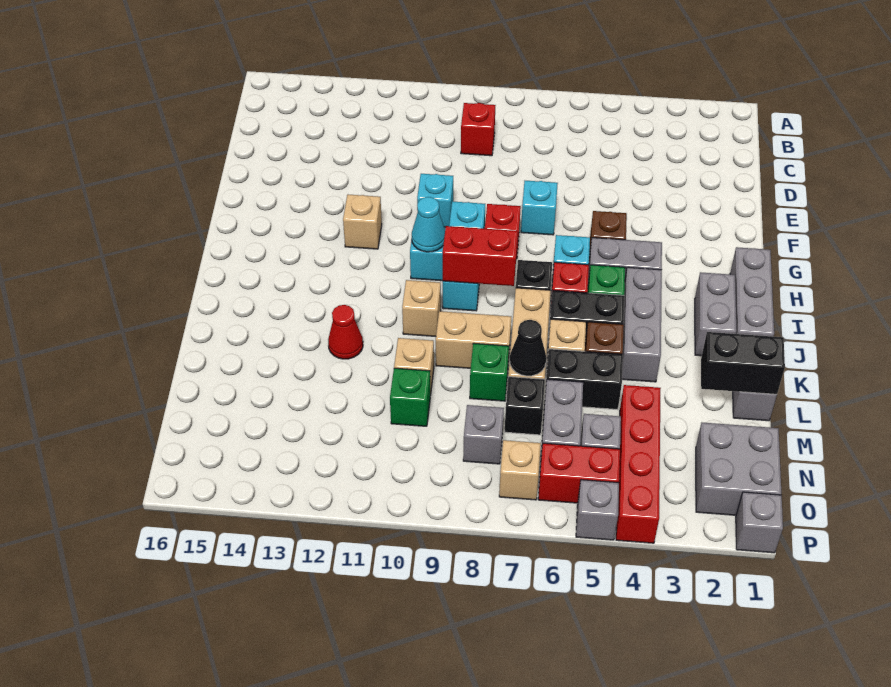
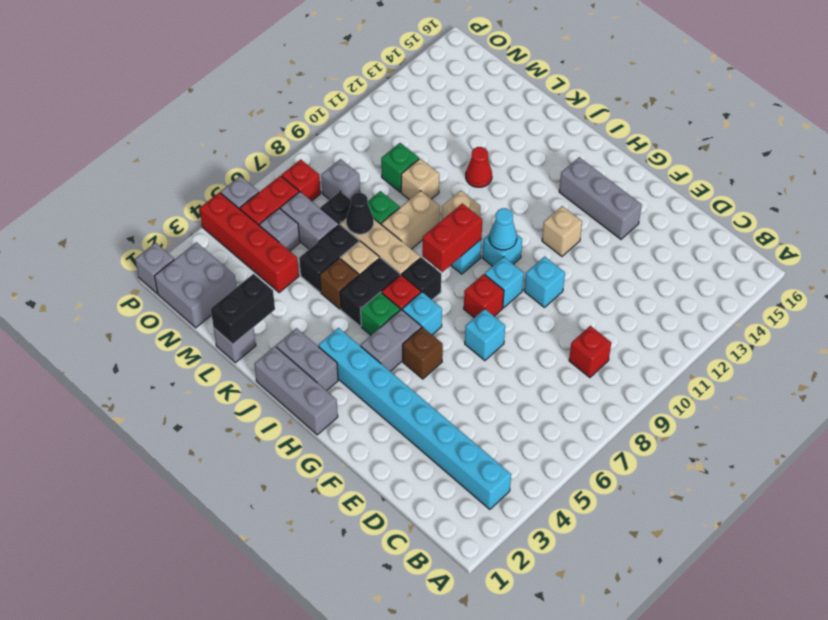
none -> cyan brick B3:I3 level 1
grey brick I4:K4 level 1 -> grey brick F14:H14 level 1
tan brick O7 level 1 -> red brick O7 level 1

